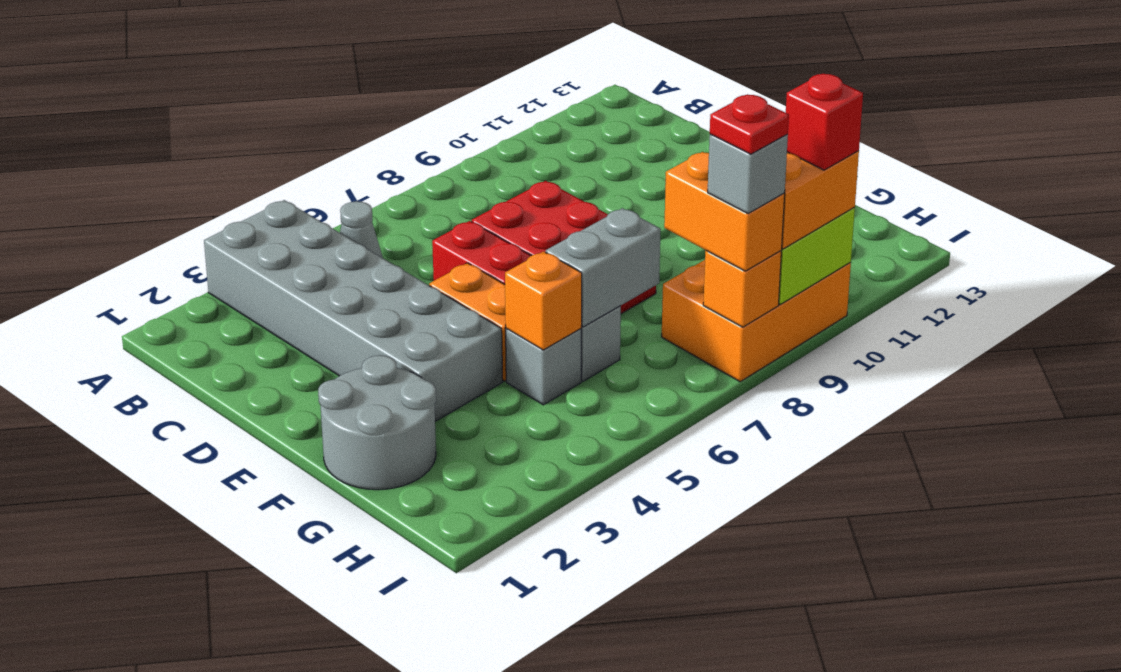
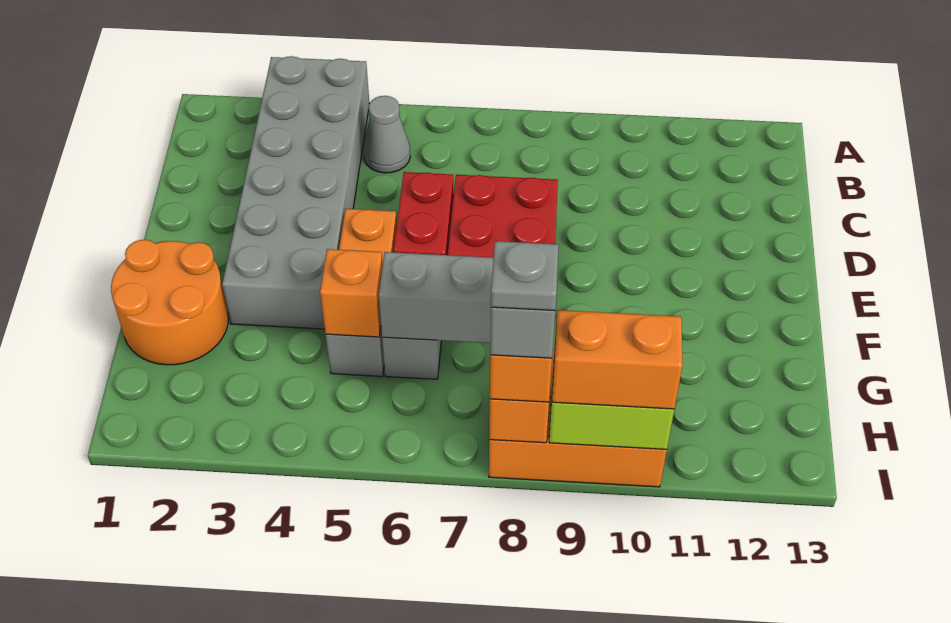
grey round brick F1:G2 level 1 -> orange round brick F1:G2 level 1
red plate I8 level 5 -> grey plate I8 level 5
red brick I10 level 4 -> none

